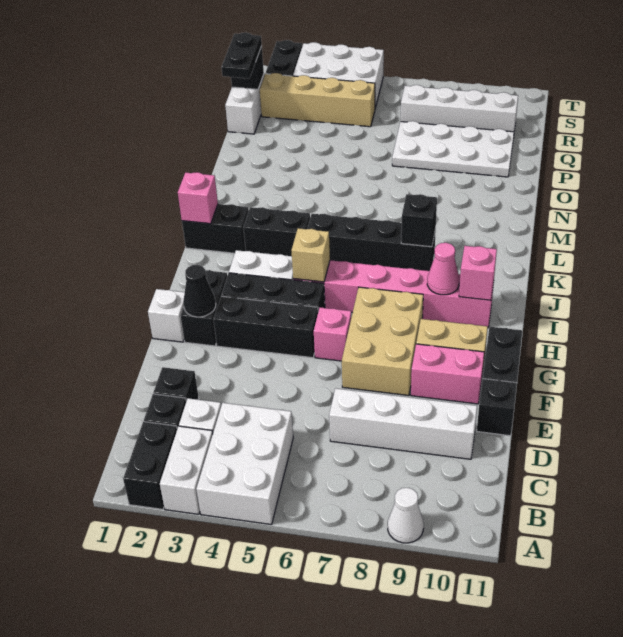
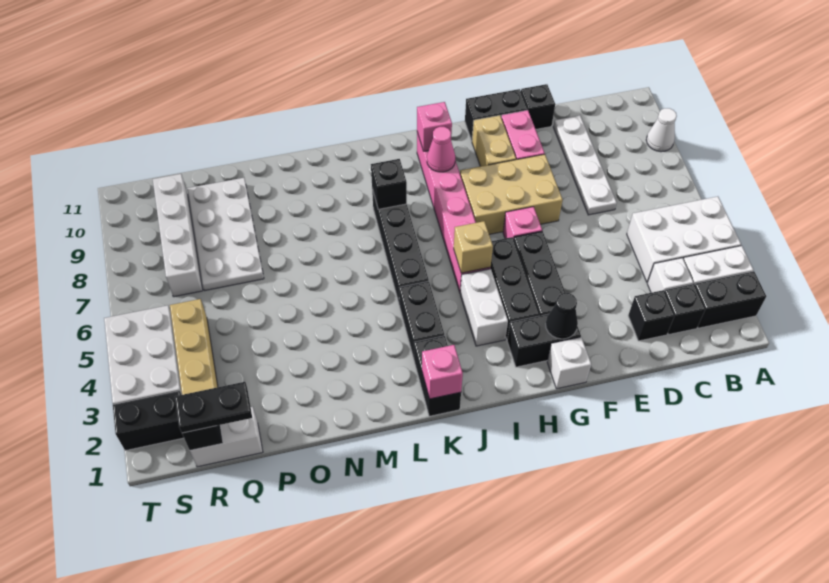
white brick D7:D10 level 1 -> white plate D7:D10 level 1

